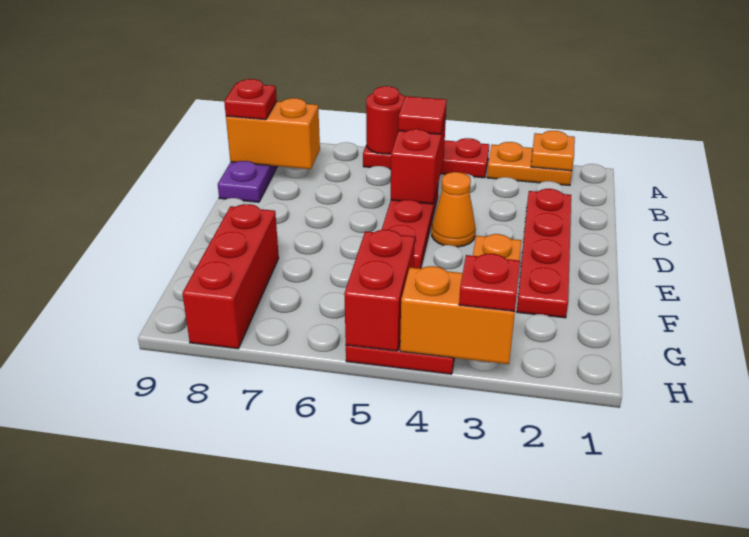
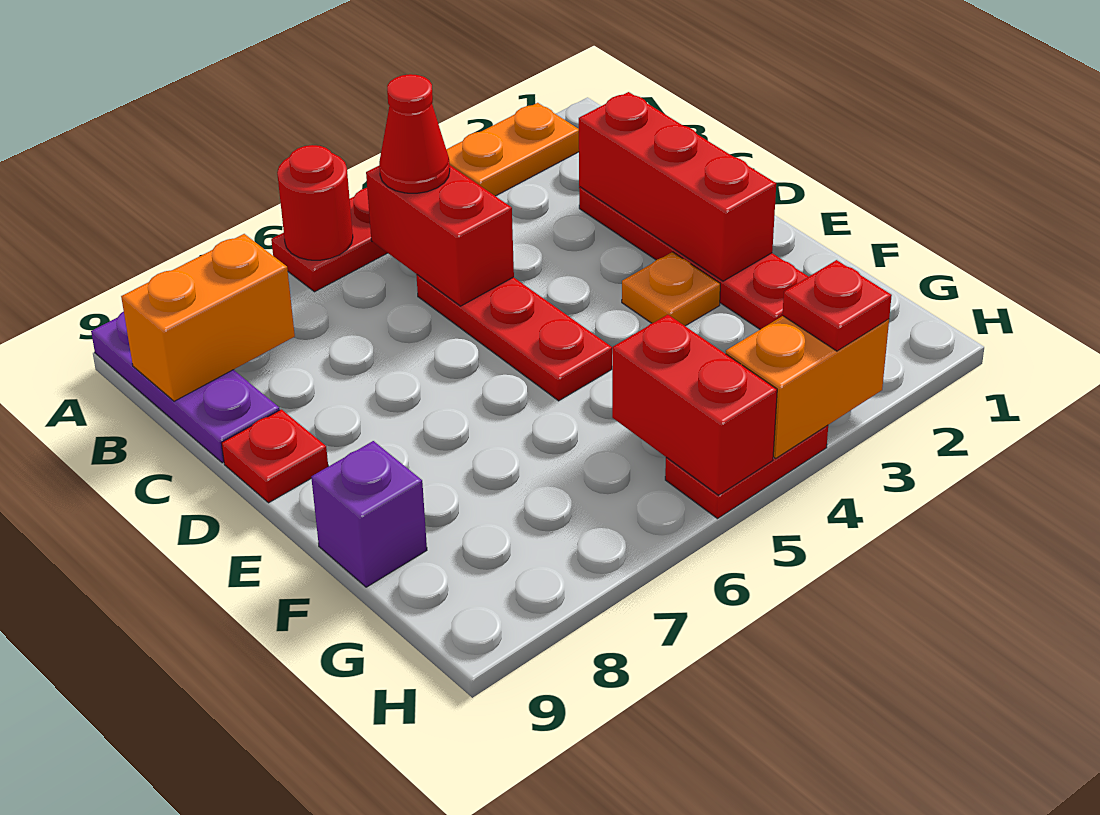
orange plate A2 level 2 -> none
red tile B5 level 3 -> red cone B5 level 3
red plate B9 level 3 -> red plate D9 level 1
orange cone D4 level 1 -> none
red brick F8:H8 level 1 -> red brick C2:E2 level 2
none -> purple brick F9 level 1

